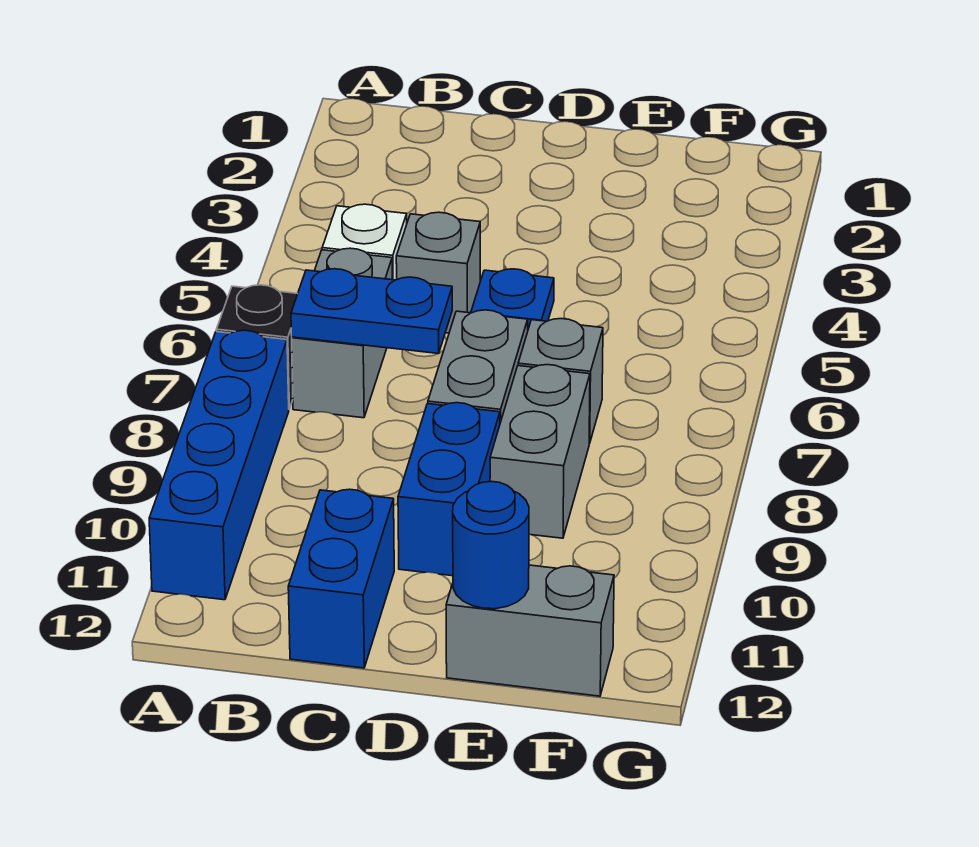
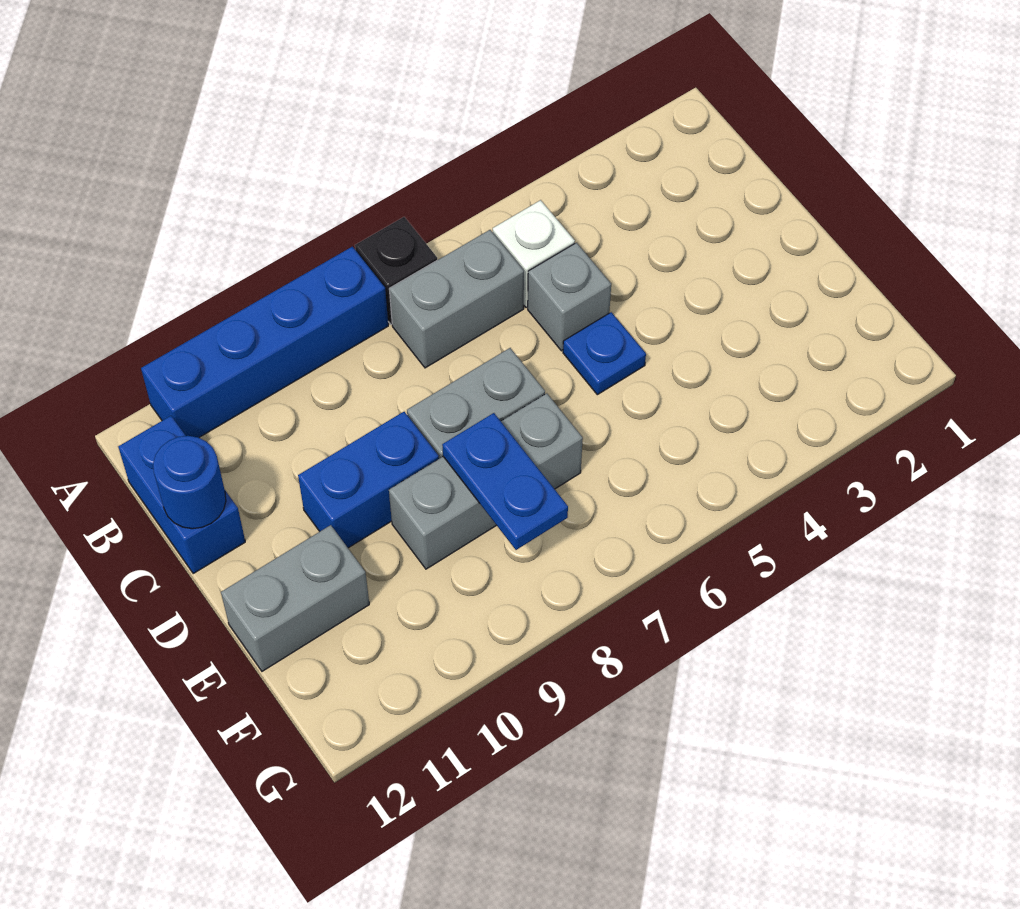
blue plate B7:C7 level 2 -> blue plate E8:F8 level 2
blue brick C11:C12 level 1 -> blue brick B12:C12 level 1
grey brick E12:F12 level 1 -> grey brick E11:E12 level 1
blue round brick E12 level 2 -> blue round brick C12 level 2

